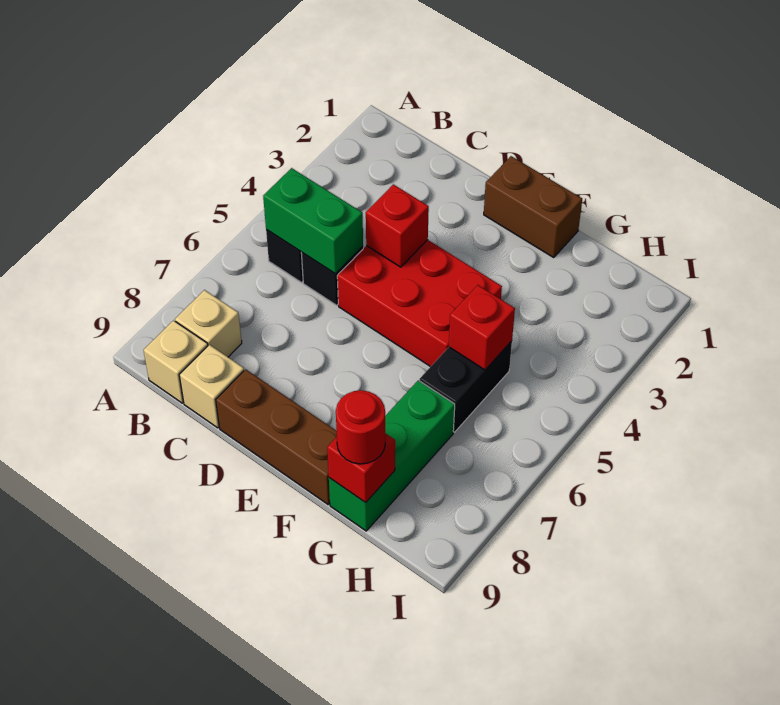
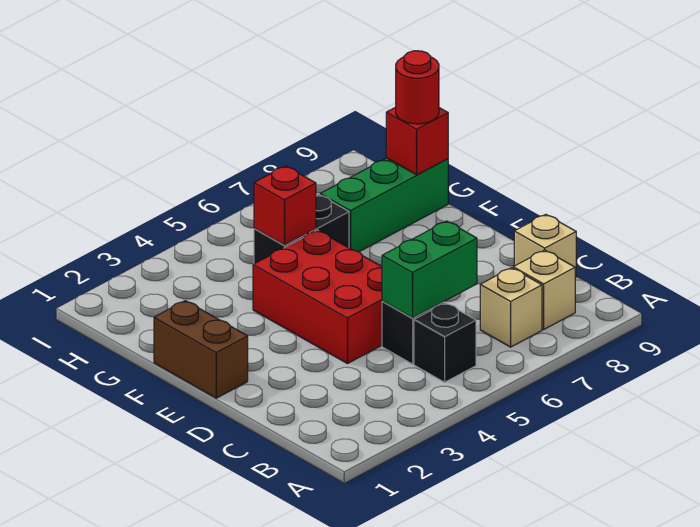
green brick B5:C5 level 2 -> green brick C5:C6 level 2
tan brick B9 level 1 -> tan brick B7 level 1
red brick D4 level 2 -> none
brown brick D9:F9 level 1 -> none

